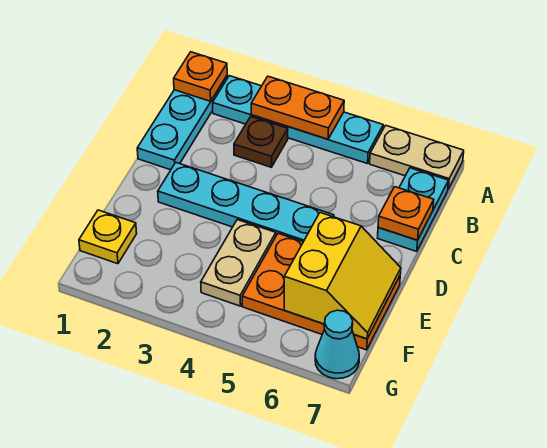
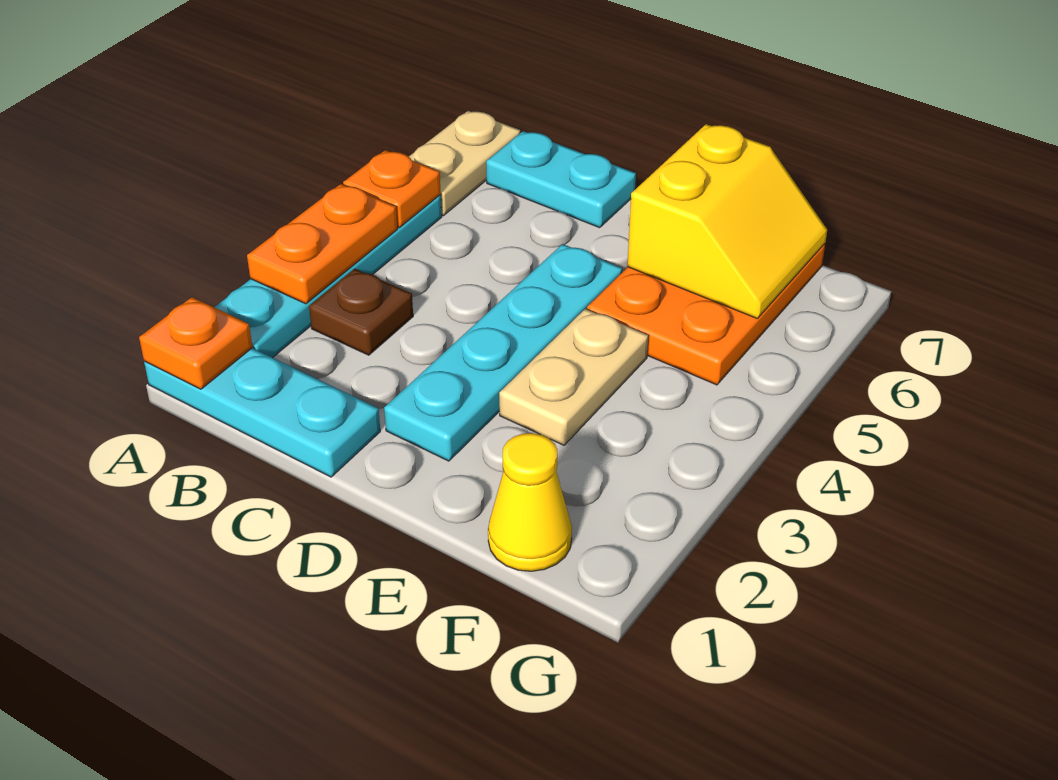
orange plate C7 level 2 -> orange plate A5 level 2
tan plate E4:F4 level 1 -> tan plate E3:E4 level 1
yellow slope E6:F7 level 2 top 6 -> yellow slope E6:F7 level 2 top E
yellow plate F1 level 1 -> yellow cone F1 level 1
cyan cone G7 level 1 -> none

